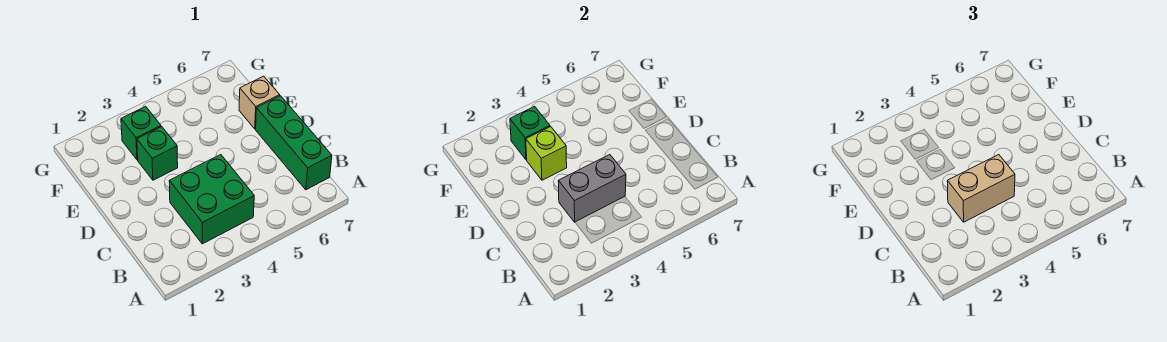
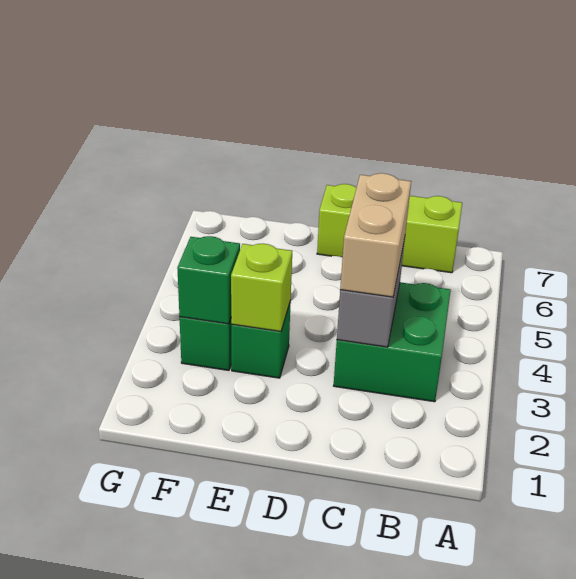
green brick B7:D7 level 1 -> lime brick B7:D7 level 1
tan brick E7 level 1 -> none

